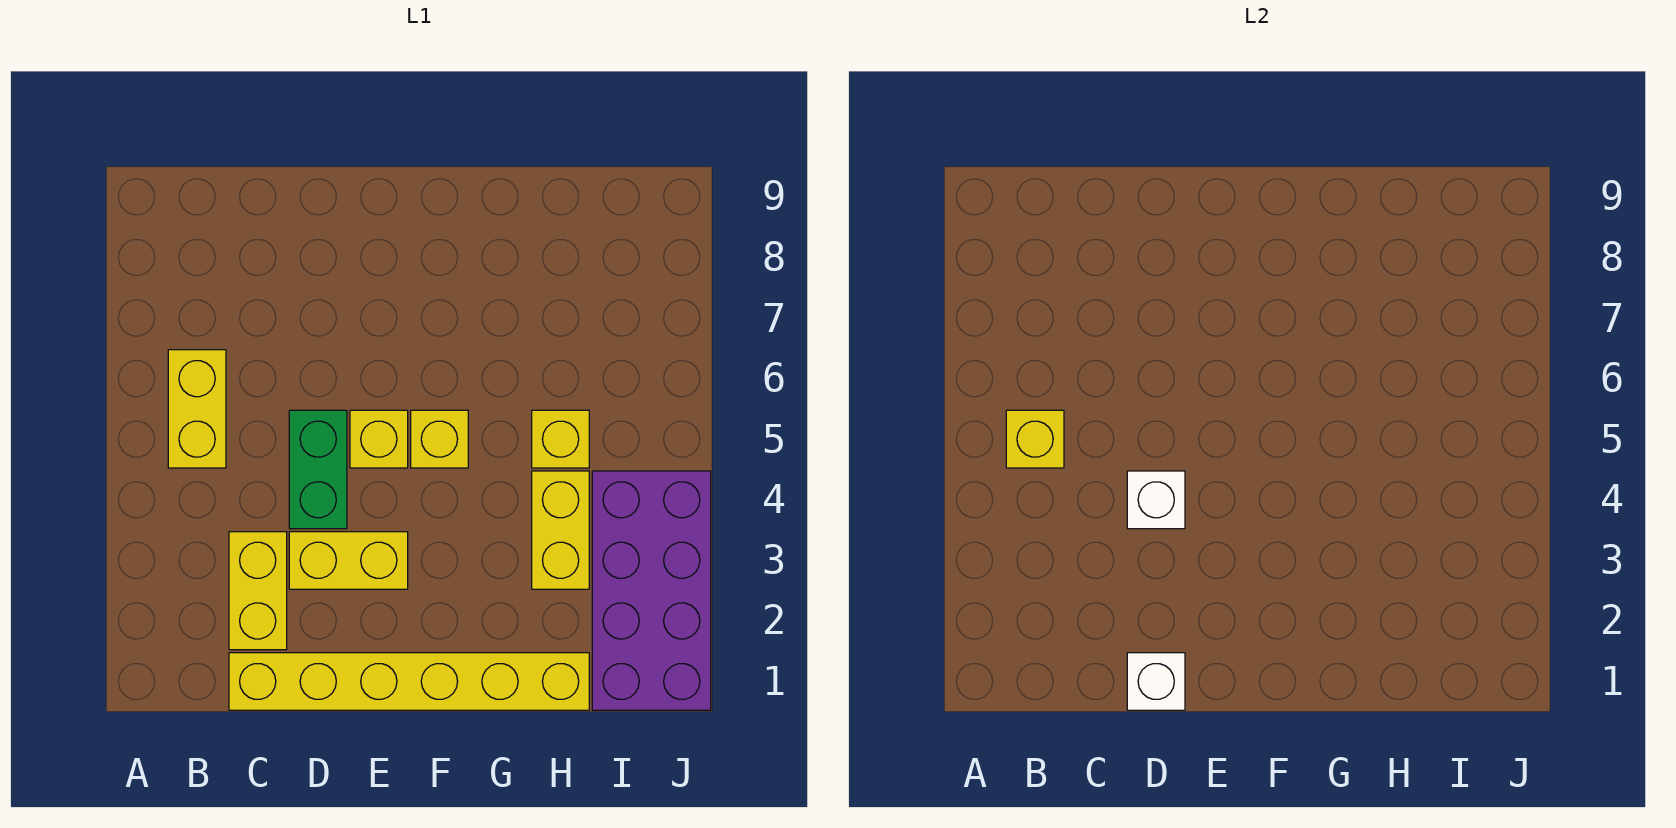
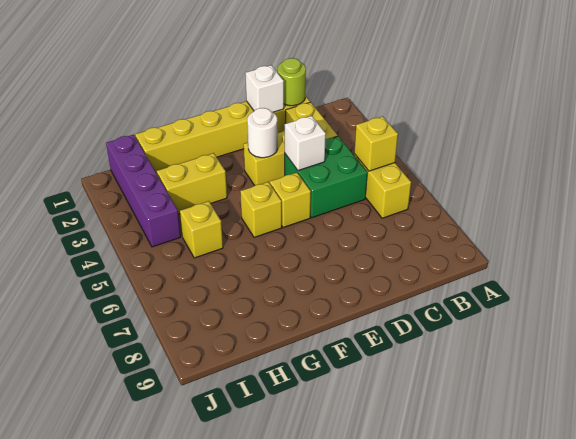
none -> lime round brick C1 level 2
green brick D4:D5 level 1 -> green brick C4:D5 level 1
none -> white round brick E3 level 2
yellow brick H3:H4 level 1 -> yellow brick G3:H3 level 1
purple brick I1:J4 level 1 -> purple brick I1:I4 level 1

